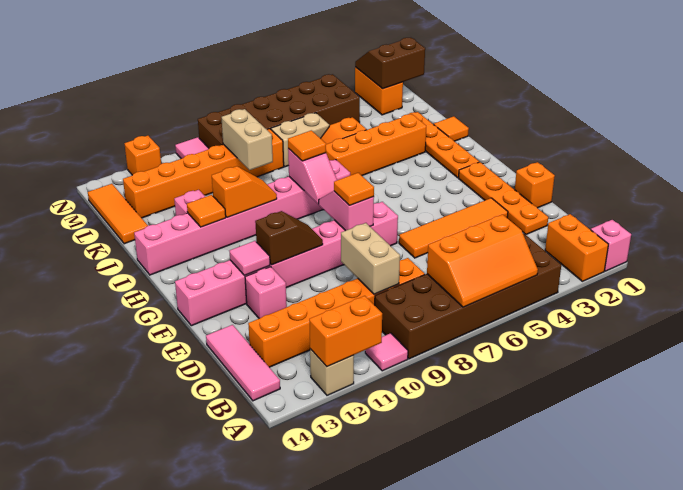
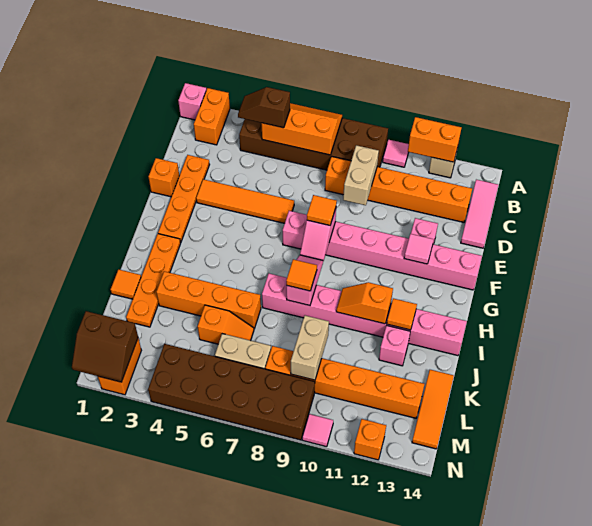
brown slope F10:F11 level 2 top 11 -> brown slope B4:B5 level 3 top 5

